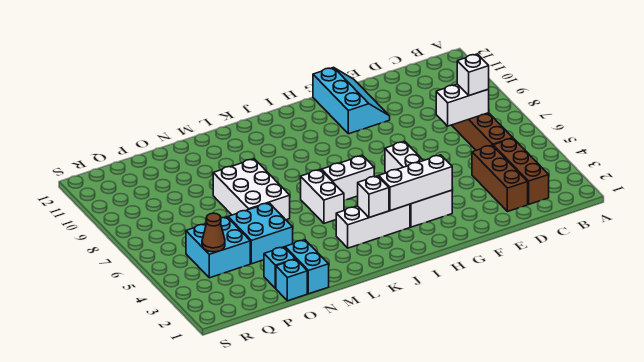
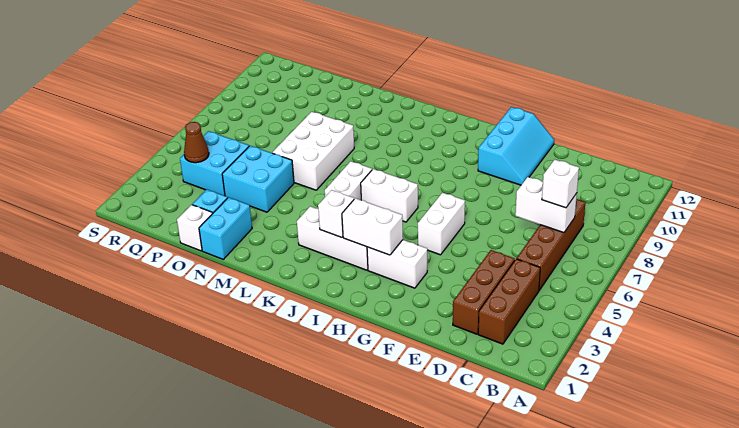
white brick G3:I3 level 2 -> white brick H3:I3 level 2
cyan brick O1 level 1 -> white brick O1 level 1

